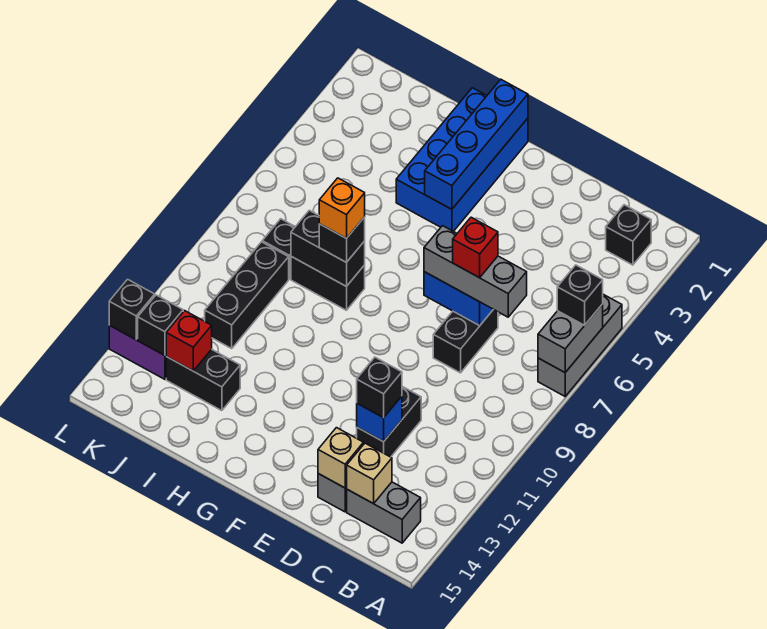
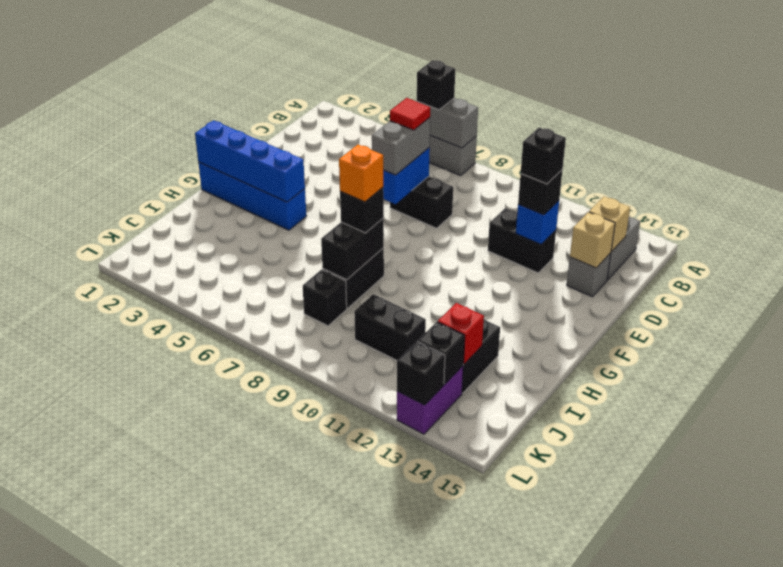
black brick B2 level 1 -> black brick D12 level 4
grey brick C7:E7 level 3 -> grey brick D7:E7 level 3
red brick D7 level 4 -> red tile D7 level 4
blue brick G1:H4 level 1 -> blue brick G1:G4 level 1
black brick J9:J11 level 1 -> black brick J10:J11 level 1

